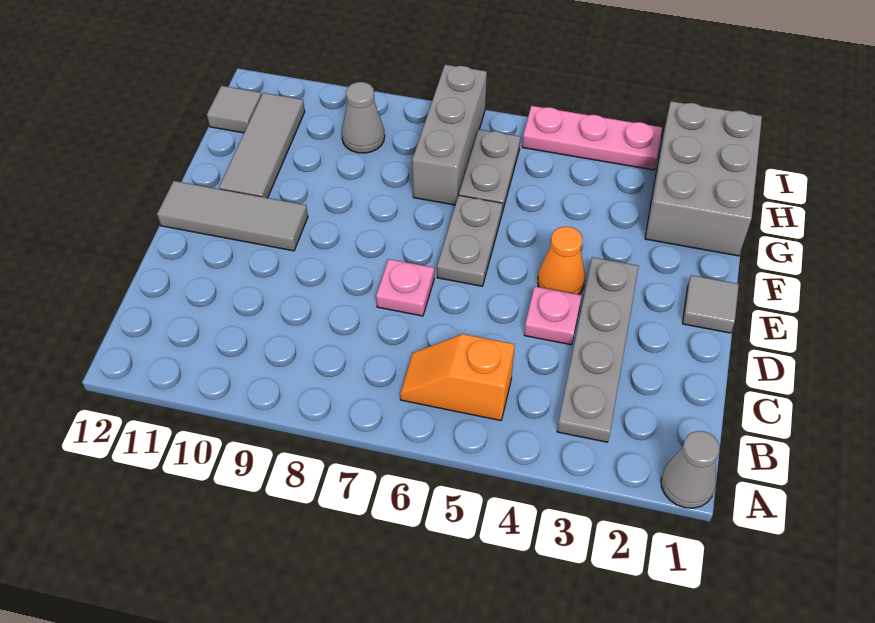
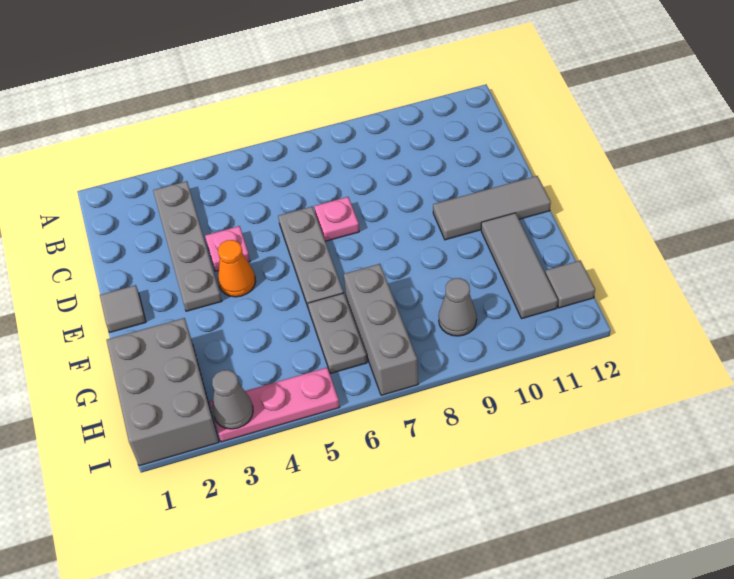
grey cone A1 level 1 -> grey cone I3 level 2
orange slope B5:B6 level 1 top 5 -> none
grey plate E6:F6 level 1 -> grey plate D6:F6 level 1

